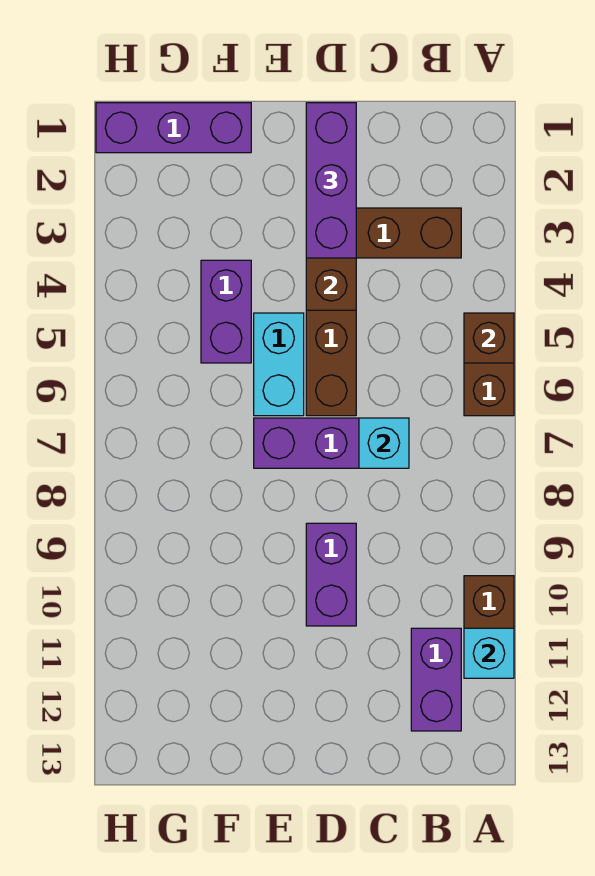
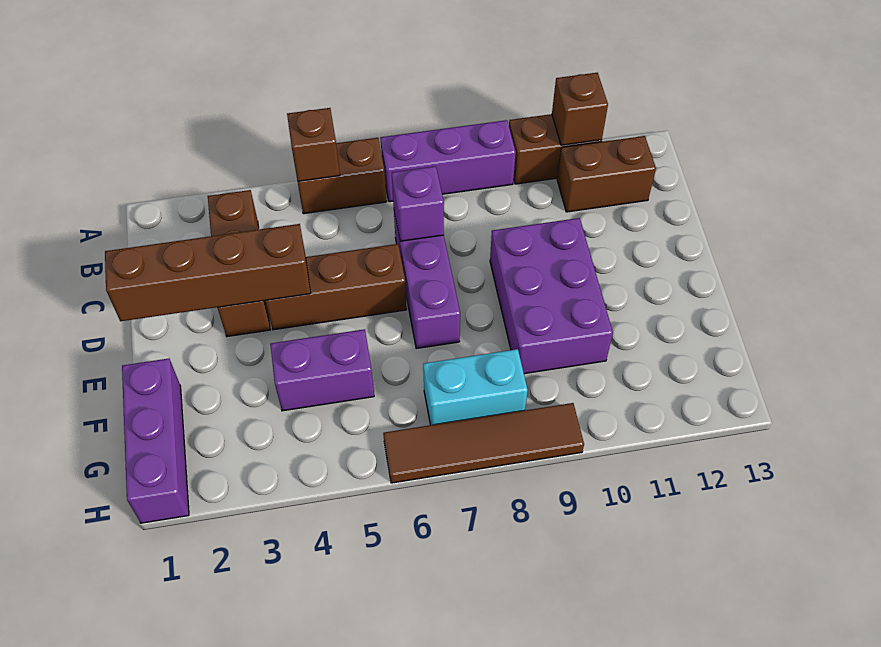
cyan brick A11 level 2 -> brown brick A11 level 2
purple brick B11:B12 level 1 -> brown brick B11:B12 level 1
cyan brick C7 level 2 -> purple brick C7 level 2
purple brick D1:D3 level 3 -> purple brick A7:A9 level 1
purple brick D9:D10 level 1 -> purple brick D9:F10 level 1
cyan brick E5:E6 level 1 -> cyan brick G7:G8 level 1
none -> brown tile H6:H9 level 1

